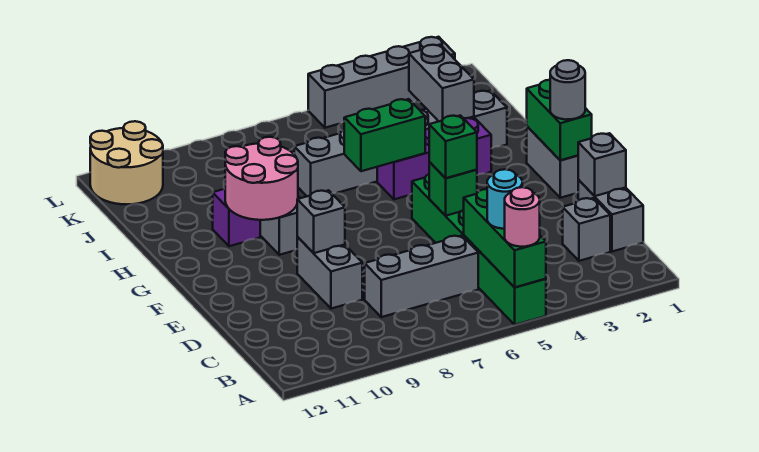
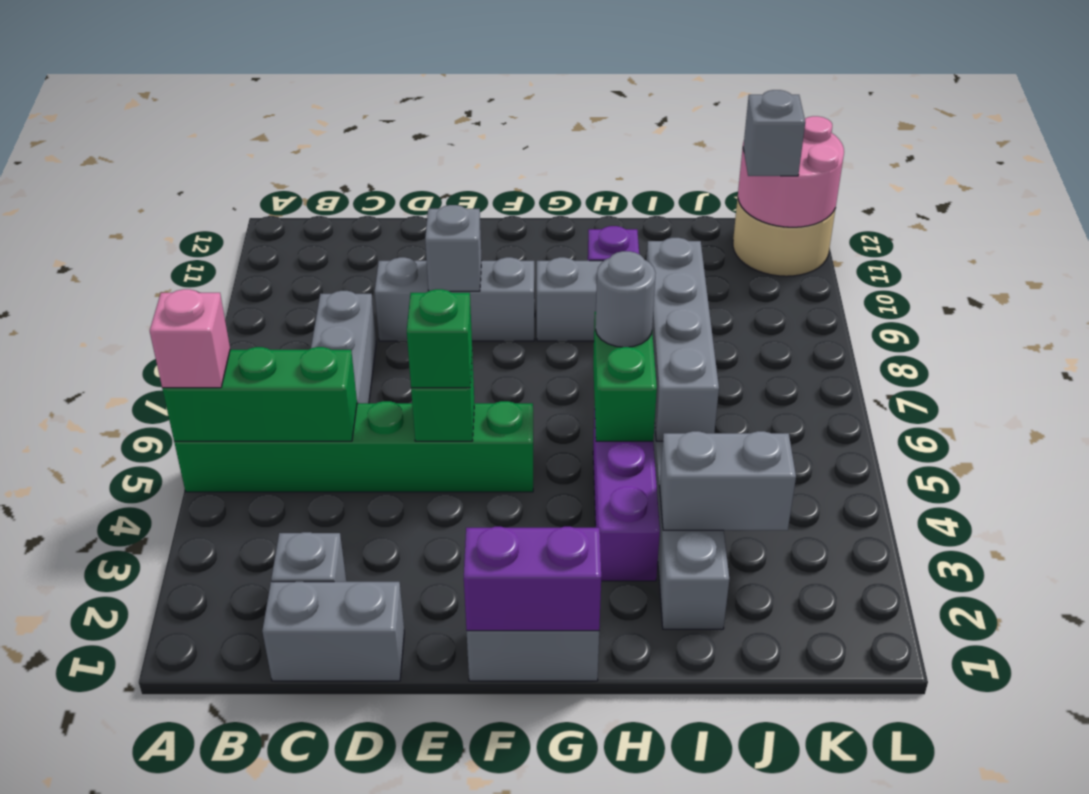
pink round brick A5 level 3 -> pink brick A5 level 3
cyan round brick B5 level 3 -> none
grey brick D1 level 2 -> grey brick K11 level 3
grey brick D9:E9 level 1 -> grey brick D9:F9 level 1
green brick F1:G1 level 2 -> purple brick F1:G1 level 2
grey round brick F1 level 3 -> grey round brick H6 level 3
pink round brick G9:H10 level 2 -> pink round brick K11:L12 level 2
grey brick L2:L5 level 1 -> grey brick I5:I8 level 2

